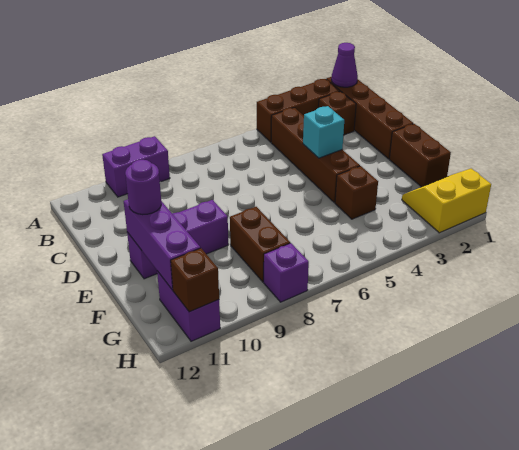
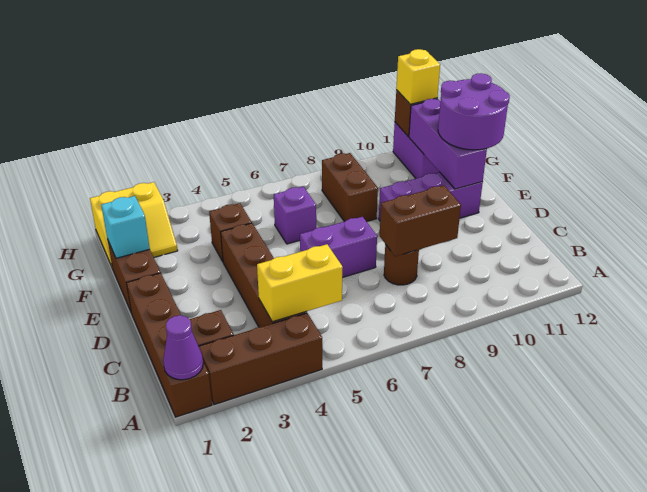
purple brick A9:A10 level 1 -> purple brick D6:D7 level 1
none -> yellow brick B4:B5 level 2
none -> brown round brick C8 level 1
none -> brown brick C8:C9 level 2
cyan brick D4 level 2 -> cyan brick F1 level 2
purple round brick E11 level 3 -> purple round brick E11:F12 level 3
purple brick H8 level 1 -> purple brick F6 level 1
none -> yellow brick H11 level 3

